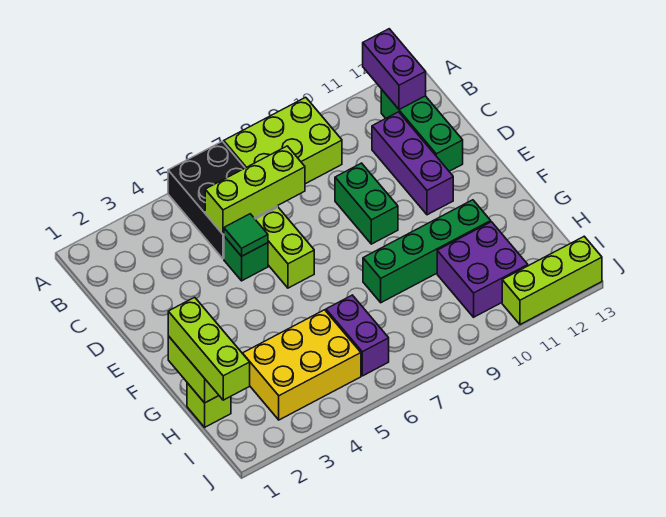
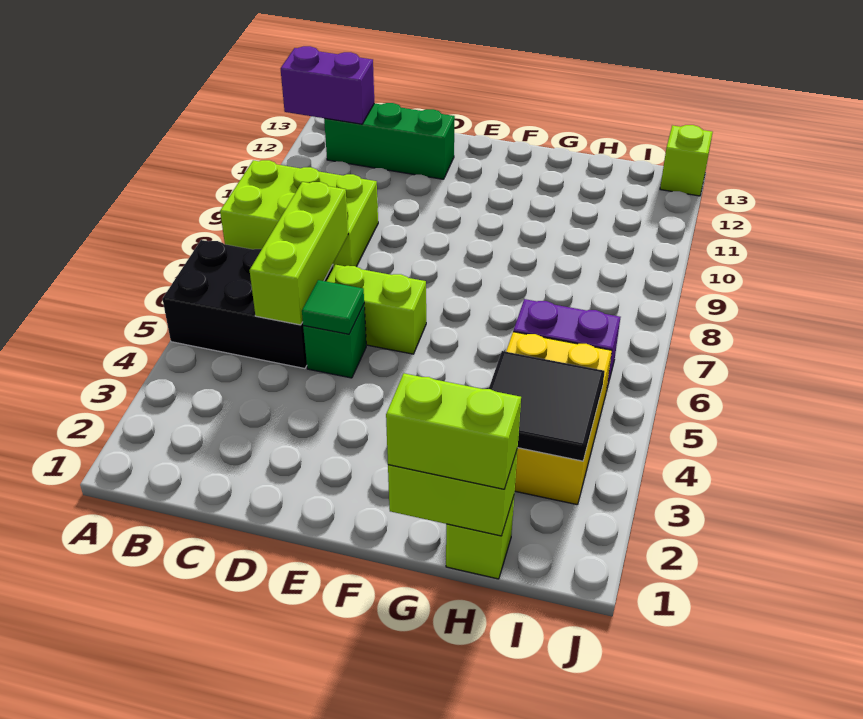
lime brick A7:B9 level 1 -> lime brick A8:C9 level 1
purple brick C11:E11 level 1 -> none
green brick D9:E9 level 1 -> none
lime brick G1:I1 level 3 -> lime brick G1:H1 level 3
green brick G8:G11 level 1 -> none
none -> black tile H3:I4 level 2
purple brick H10:I11 level 1 -> none
lime brick J11:J13 level 1 -> lime brick J13 level 1

